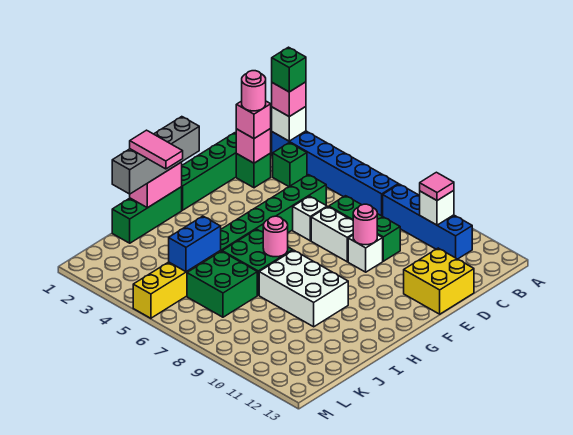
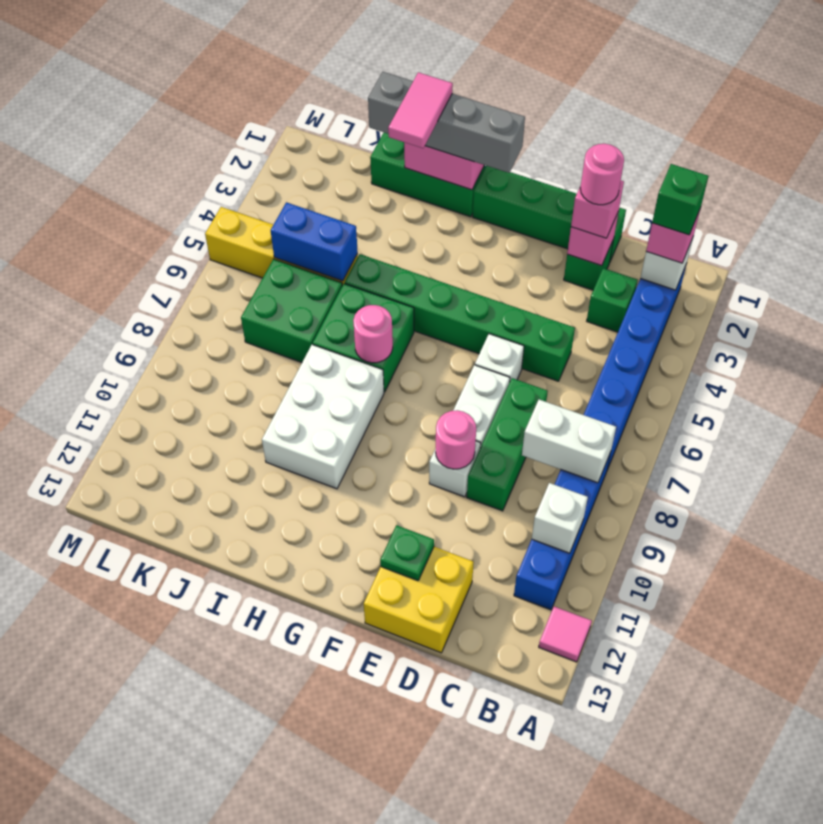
none -> white brick B8:C8 level 2
pink tile B10 level 3 -> pink tile A12 level 1
none -> green plate E12 level 2

